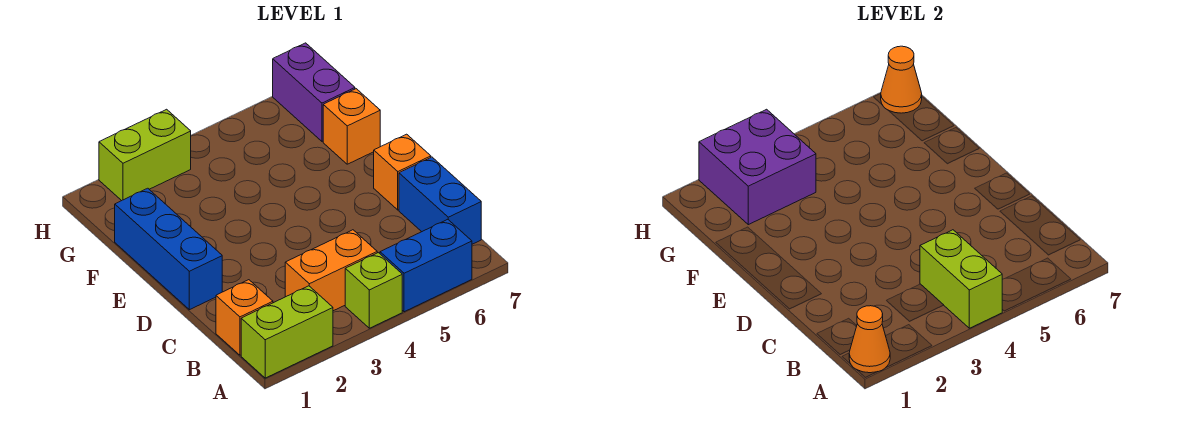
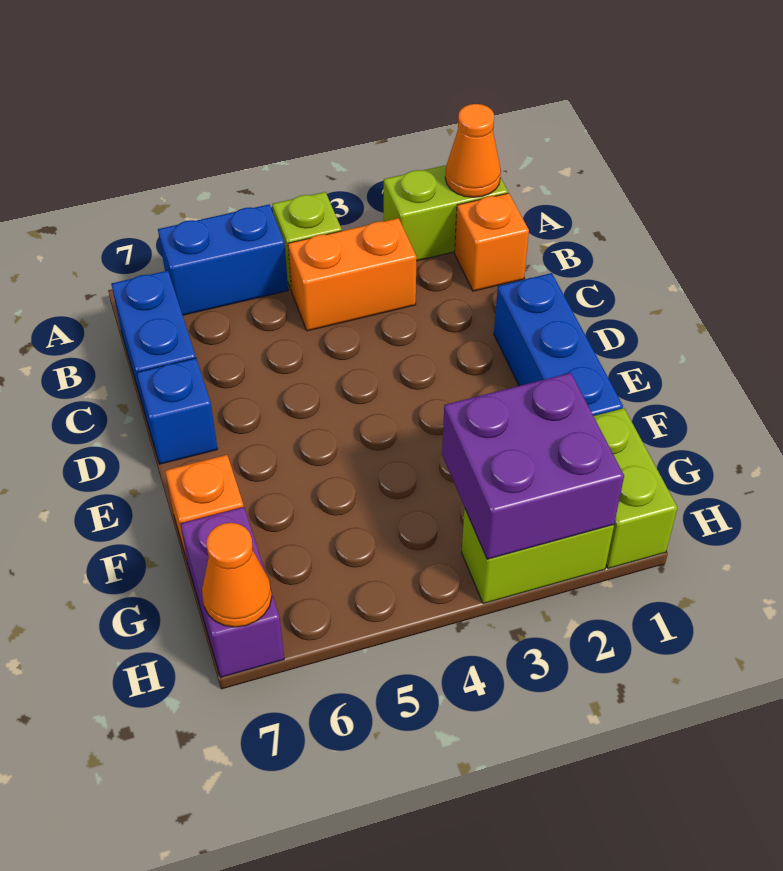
lime brick A4:B4 level 2 -> lime brick G1:H1 level 1
orange brick D7 level 1 -> blue brick D7 level 1

